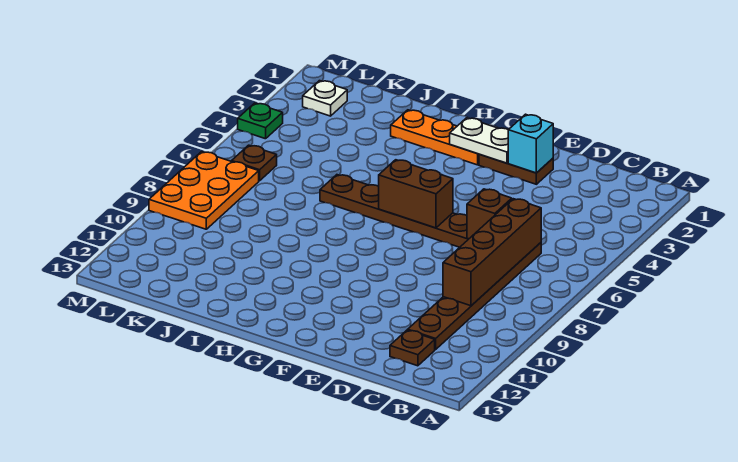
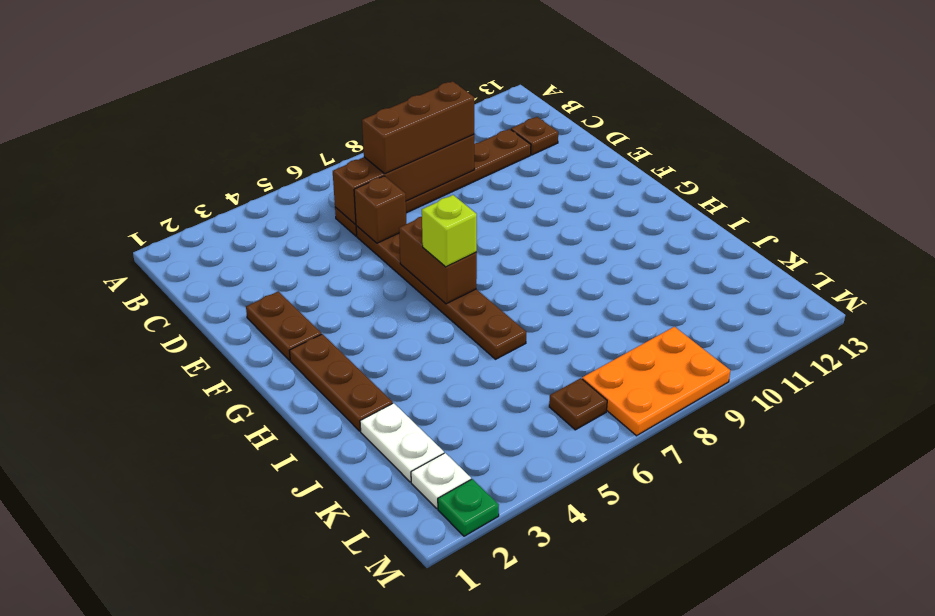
none -> brown brick C7:C9 level 3
cyan brick E2 level 2 -> none
white plate F2:G2 level 2 -> white plate J2:K2 level 1
orange plate G2:I2 level 1 -> brown plate G2:I2 level 1
none -> lime brick G6 level 3
green plate M4 level 1 -> green plate M2 level 1

